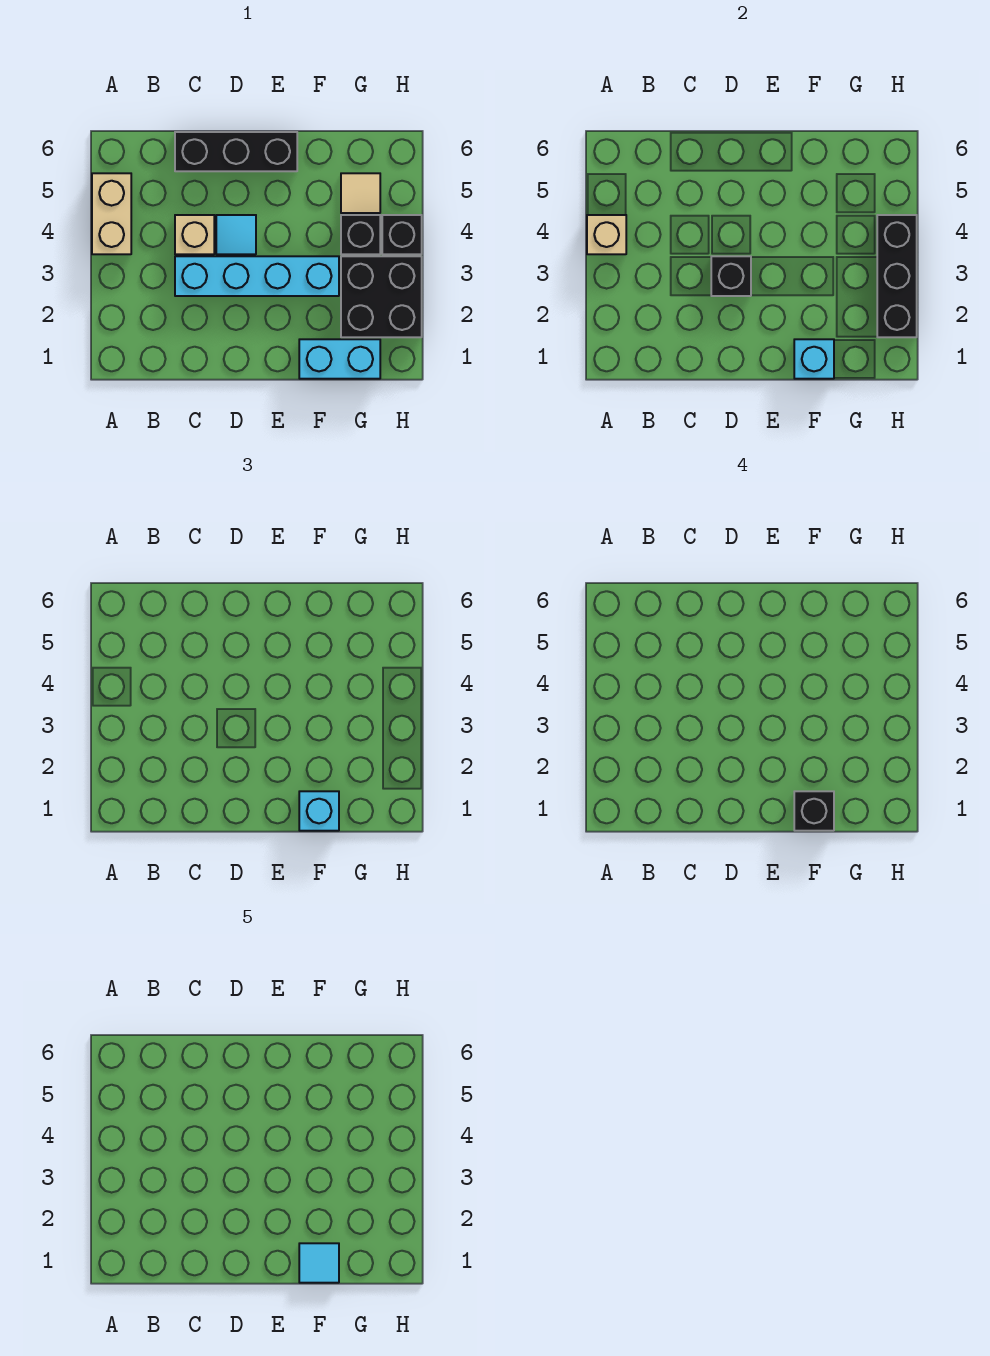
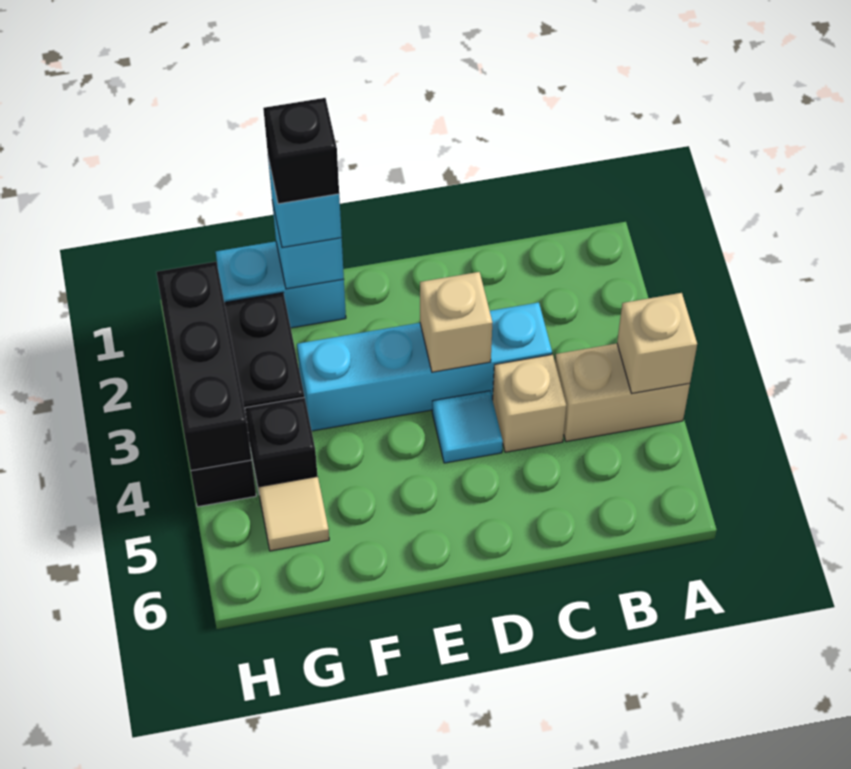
tan brick A4:A5 level 1 -> tan brick A4:B4 level 1
black brick C6:E6 level 1 -> none
black brick D3 level 2 -> tan brick D3 level 2
cyan tile F1 level 5 -> none

